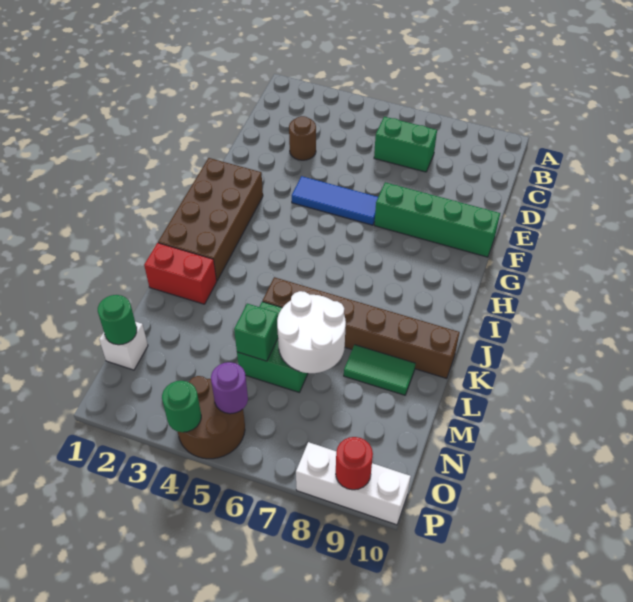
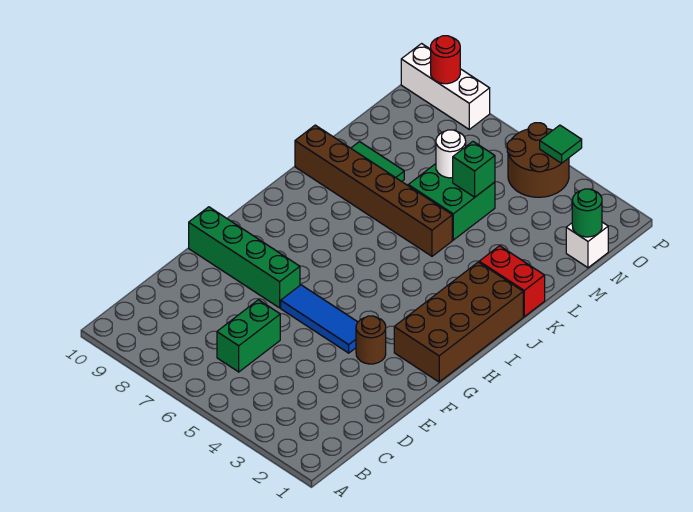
green brick C6:C7 level 1 -> green brick C6:D6 level 1
brown round brick D3 level 1 -> brown round brick F3 level 1
white round brick L6:M7 level 2 -> white round brick M6 level 2
purple round brick O5 level 2 -> none
green round brick P4 level 2 -> green tile P4 level 2

